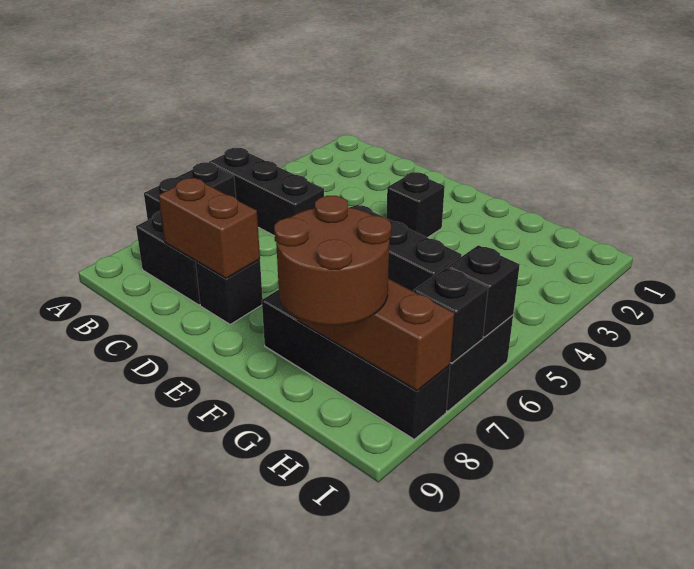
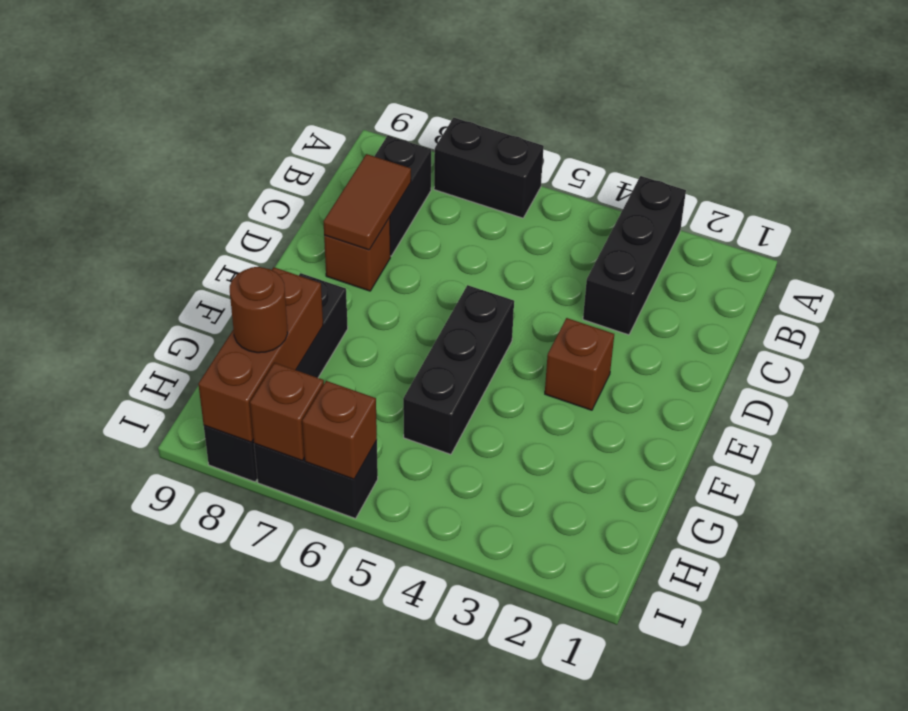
black brick A5:C5 level 1 -> black brick A3:C3 level 1
brown brick C8:D8 level 2 -> brown tile C8:D8 level 2
black brick D8 level 1 -> brown brick D8 level 1
black brick E3 level 1 -> brown brick E3 level 1
brown round brick G8:H9 level 3 -> brown round brick H8 level 3
black brick I6 level 2 -> brown brick I6 level 2
black brick I7 level 2 -> brown brick I7 level 2

